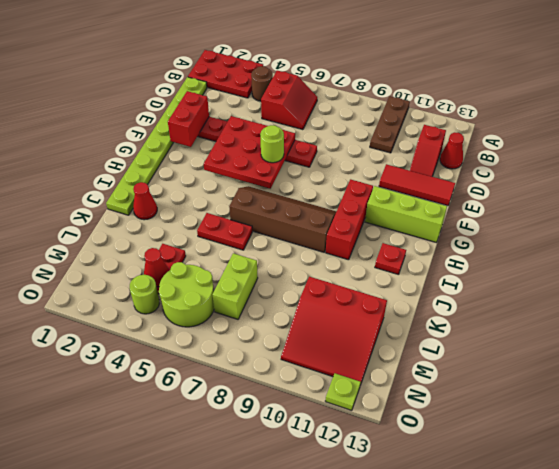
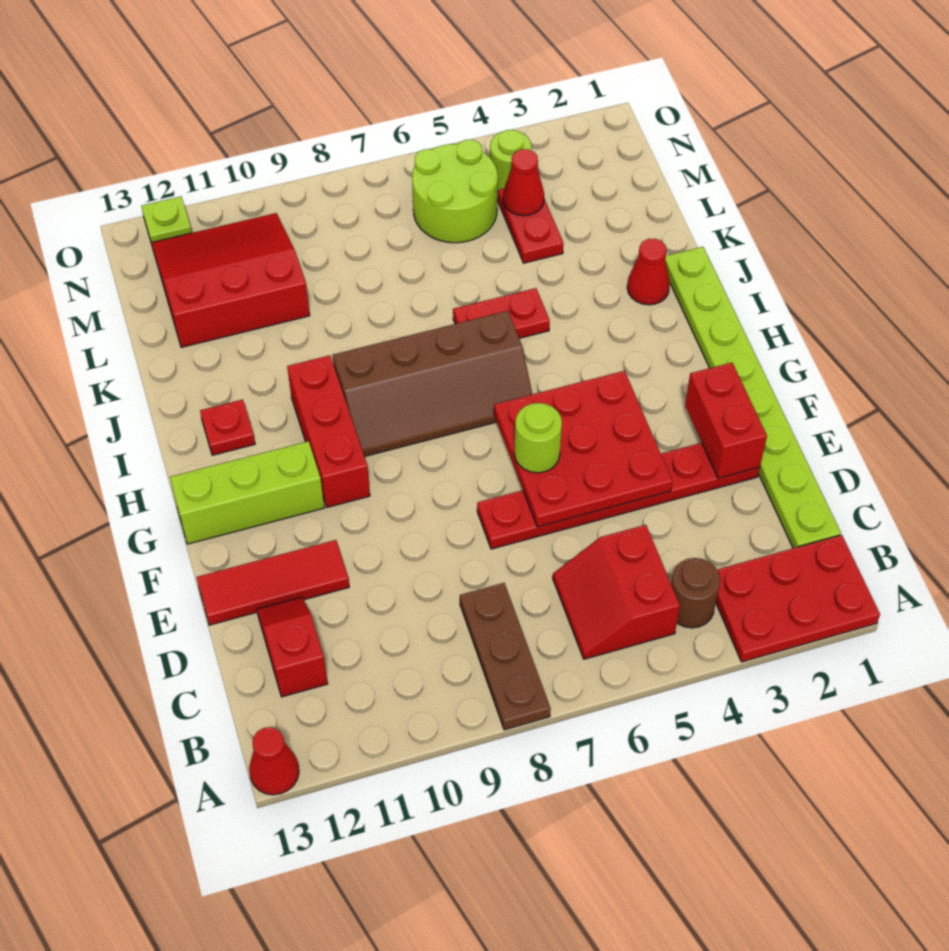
brown plate A10:C10 level 1 -> brown plate A8:C8 level 1
red cone C13 level 1 -> red cone A13 level 1
lime brick L7:M7 level 1 -> none

